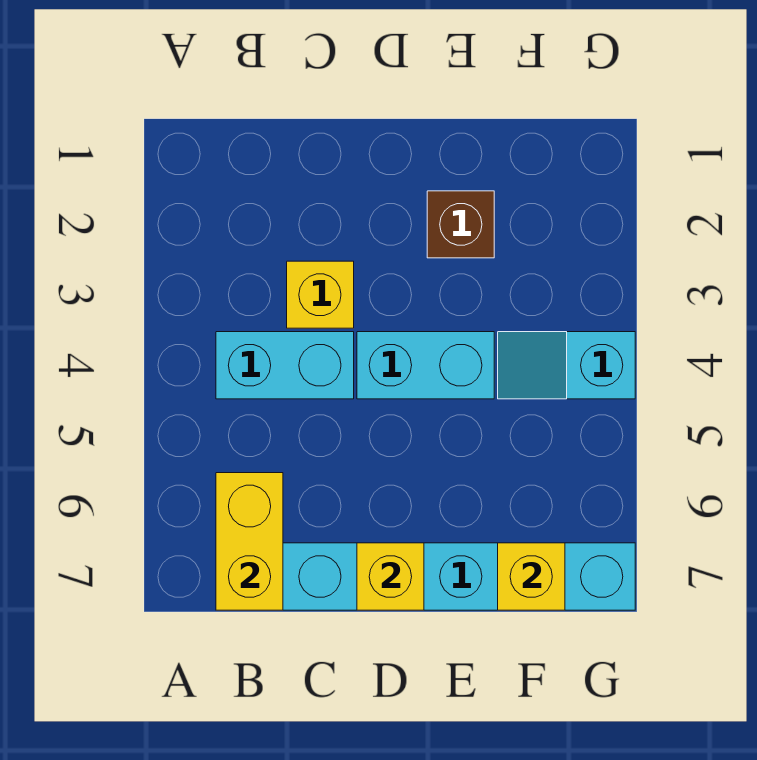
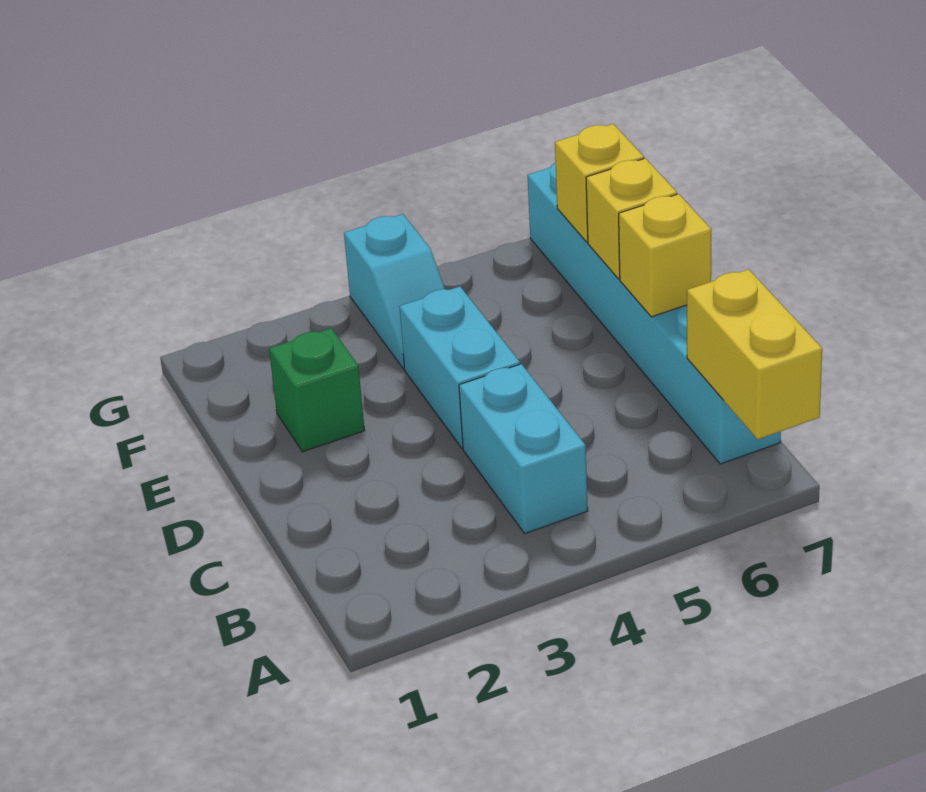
yellow brick B6:B7 level 2 -> yellow brick A7:B7 level 2
yellow brick C3 level 1 -> yellow brick E7 level 2
brown brick E2 level 1 -> green brick E2 level 1

